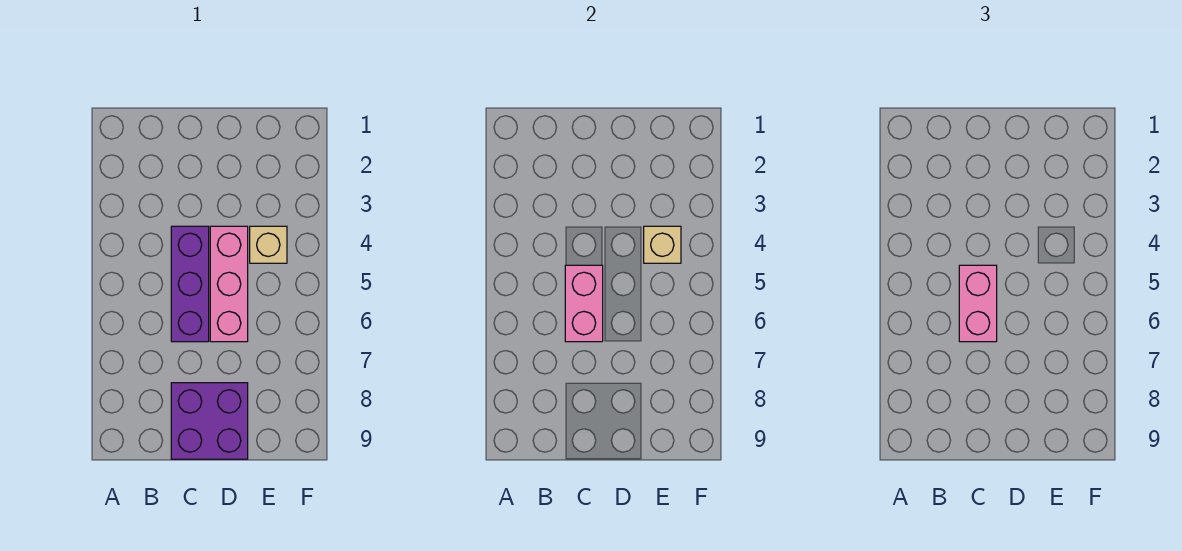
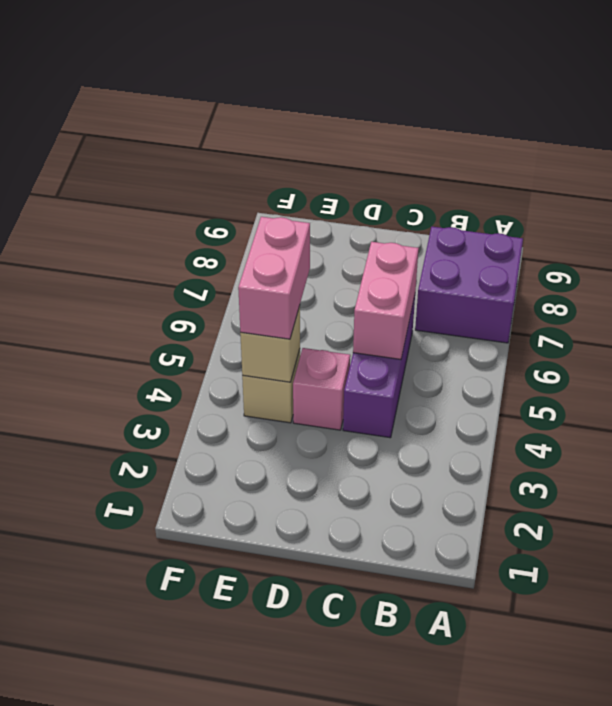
pink brick C5:C6 level 3 -> pink brick E4:E5 level 3
purple brick C8:D9 level 1 -> purple brick A7:B8 level 1
pink brick D4:D6 level 1 -> pink brick D4 level 1

